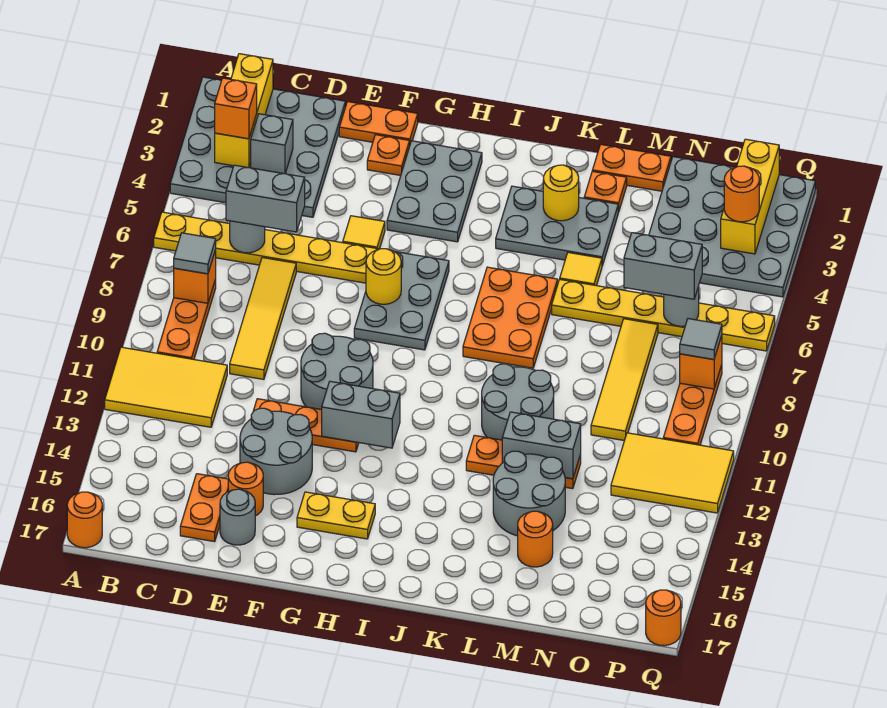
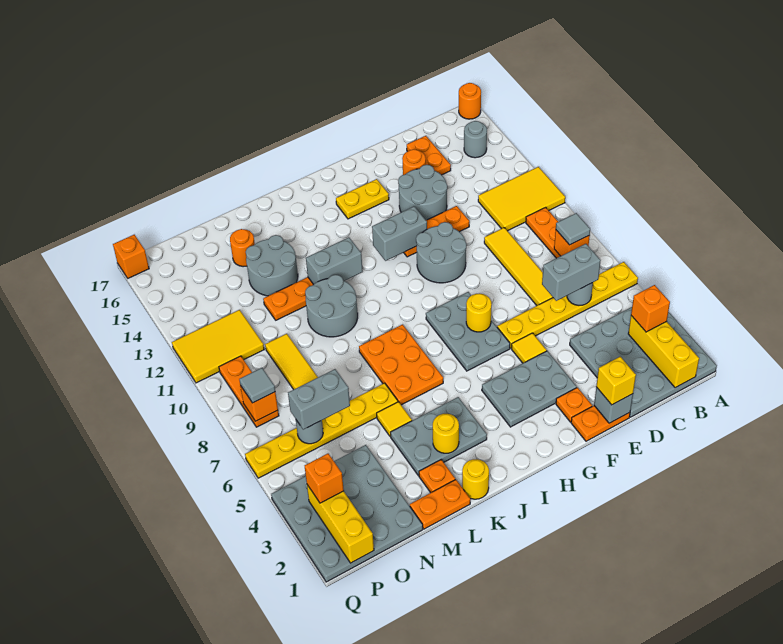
grey brick C3 level 2 -> grey brick E1 level 2
none -> yellow brick E1 level 3
grey round brick E16 level 1 -> grey round brick B15 level 1
grey plate G2:H4 level 1 -> grey plate F3:H4 level 1
none -> yellow round brick K1 level 1
grey brick L12:M12 level 2 -> grey brick J12:K12 level 2
orange round brick P3 level 3 -> orange brick P3 level 3
orange round brick Q17 level 1 -> orange brick Q17 level 1

